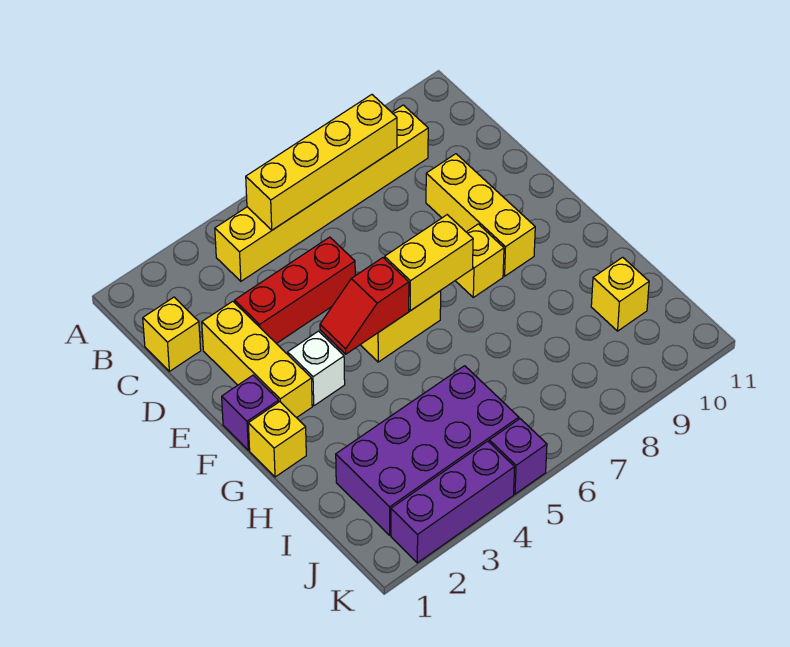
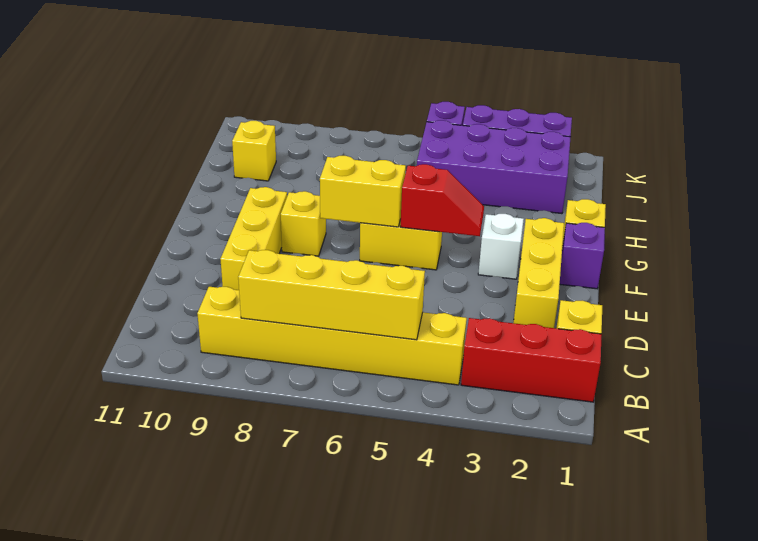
red brick D3:D5 level 1 -> red brick B1:B3 level 1

